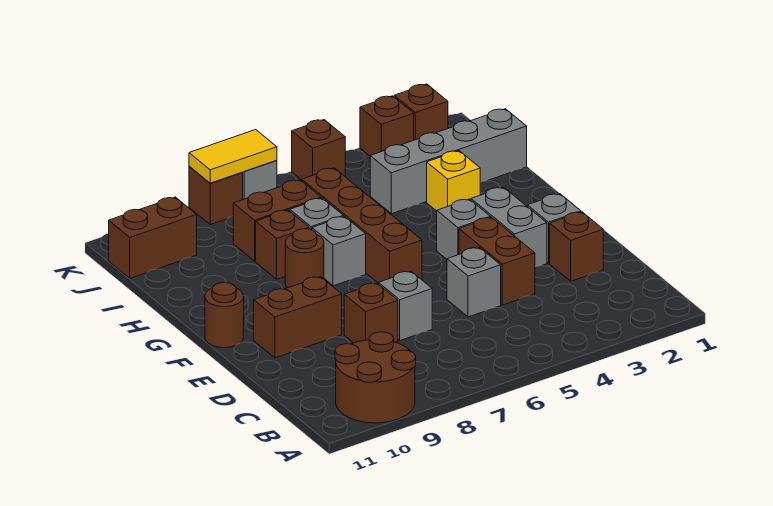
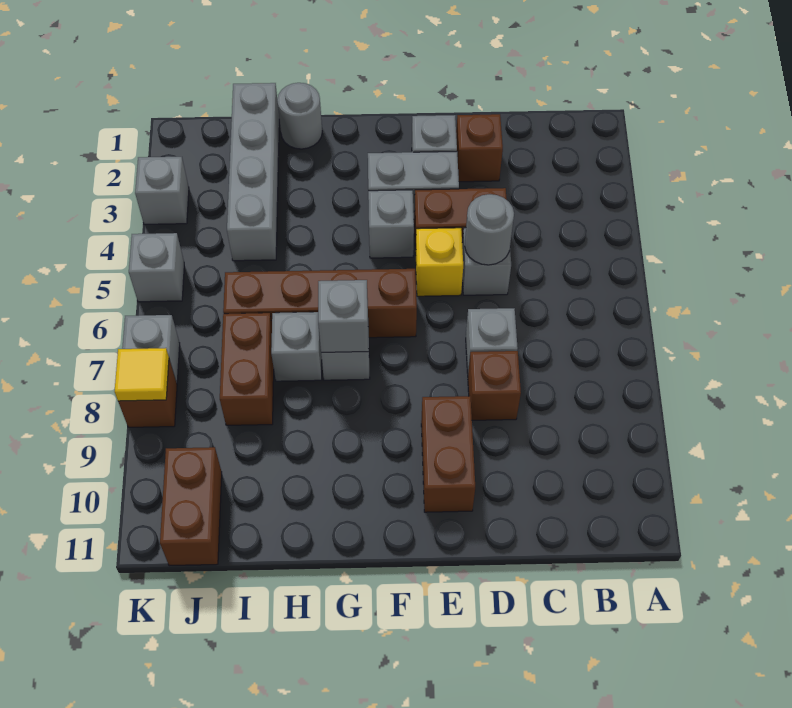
brown round brick A9:B10 level 1 -> none
none -> grey round brick D5 level 2
brown round brick F11 level 1 -> none
none -> grey brick G7 level 2
brown round brick G8 level 1 -> none
none -> grey round brick H1 level 1
yellow brick H3 level 1 -> yellow brick E5 level 1
brown brick H8 level 1 -> none
brown brick K2 level 1 -> none
brown brick K3 level 1 -> grey brick K3 level 1
brown brick K5 level 1 -> grey brick K5 level 1
yellow tile K7:K8 level 2 -> yellow tile K8 level 2

